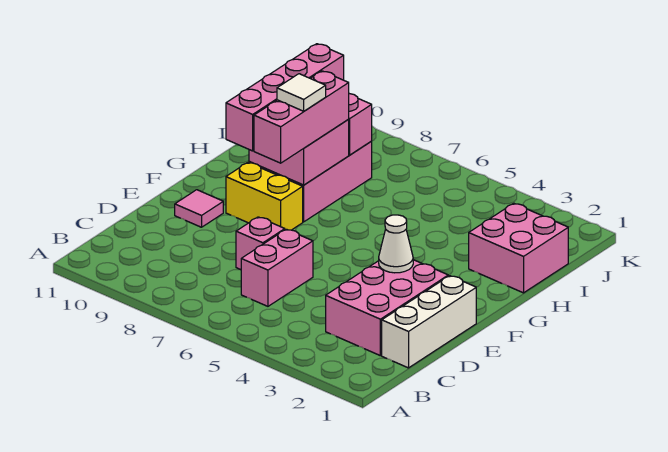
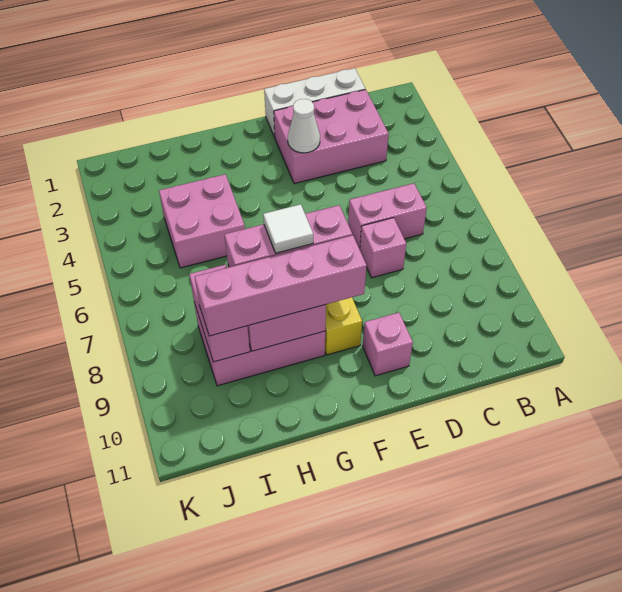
pink tile E10 level 1 -> pink brick E10 level 1
pink brick H1:I2 level 1 -> pink brick H4:I5 level 1

